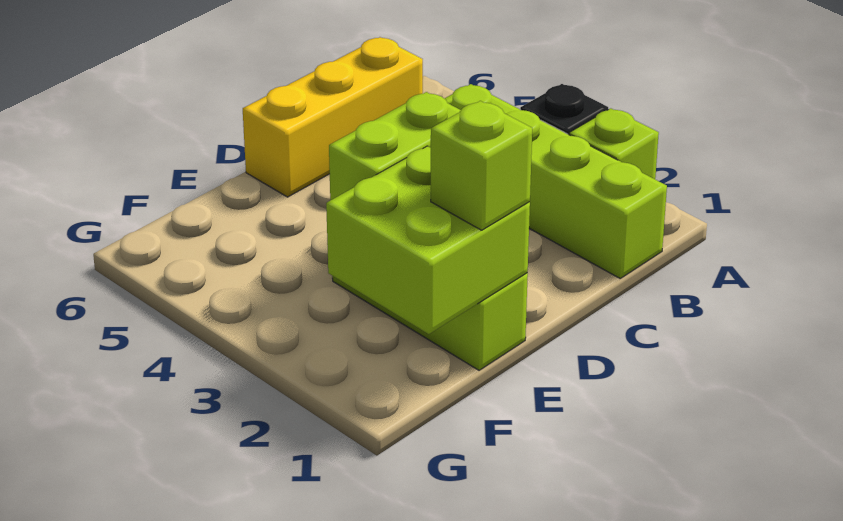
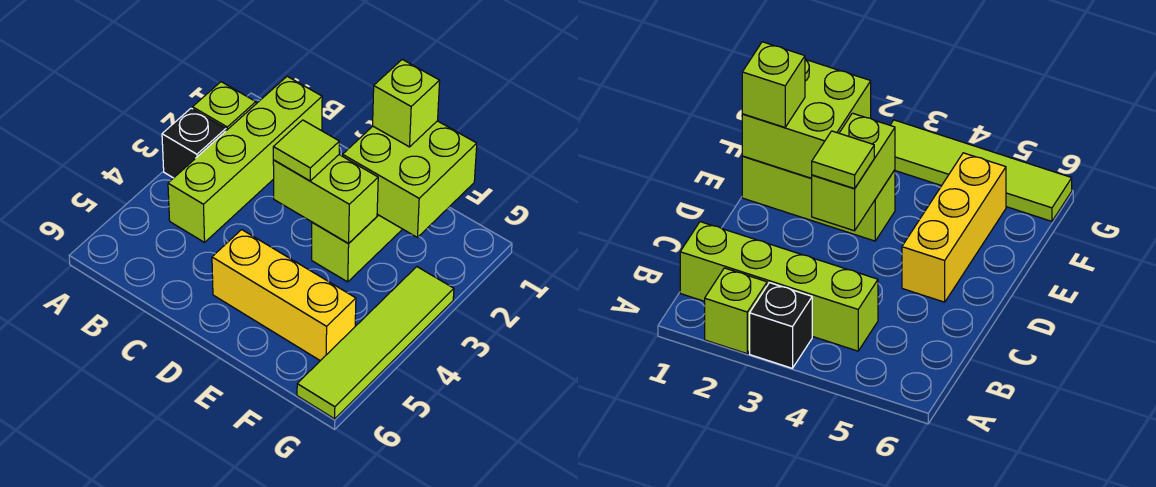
yellow brick B6:D6 level 1 -> yellow brick D5:F5 level 1
none -> lime tile D3 level 3
none -> lime tile G3:G6 level 1

